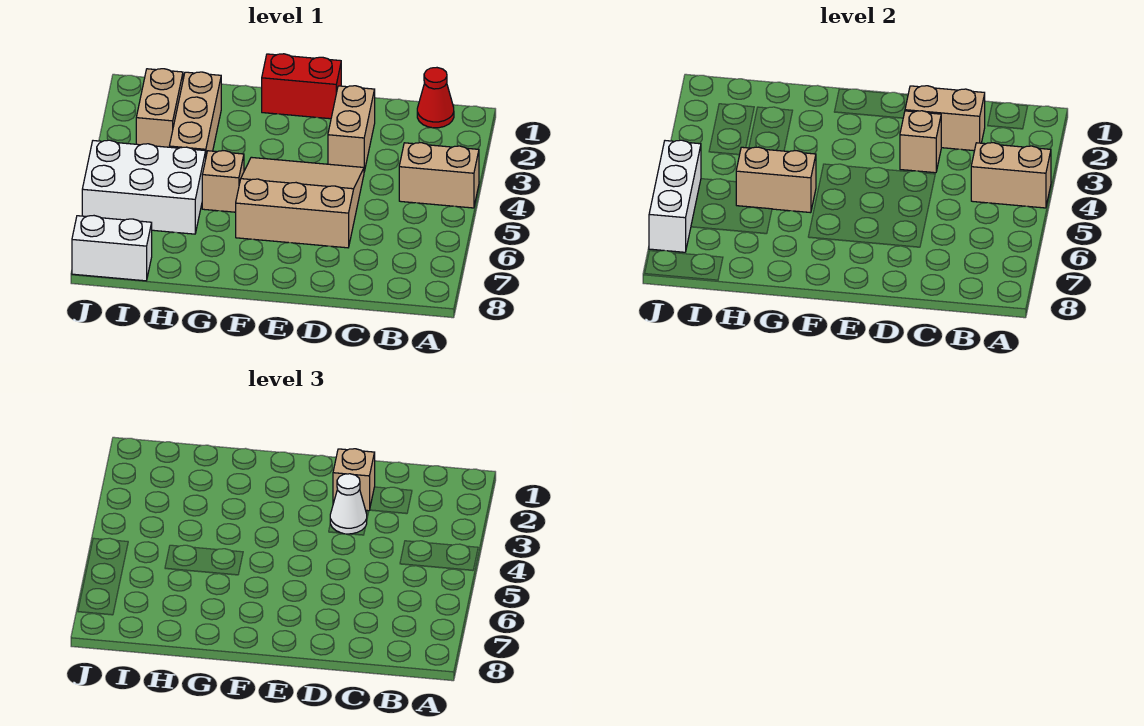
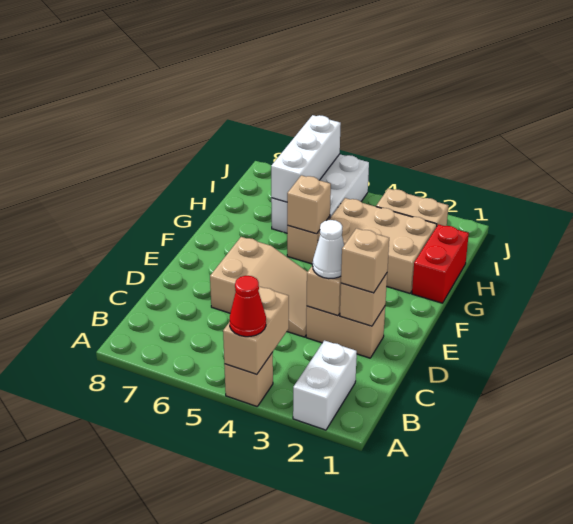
tan brick A4:B4 level 1 -> tan brick A4 level 1
red cone B1 level 1 -> red cone A4 level 3
tan brick C2:D2 level 2 -> tan brick D2 level 2
tan slope D4:F6 level 1 top 6 -> tan slope D4:E6 level 1 top 6
red brick E1:F1 level 1 -> red brick G1:H1 level 1
tan brick G5:H5 level 2 -> tan brick G5 level 2
tan brick H2:H4 level 1 -> tan brick G2:H4 level 1
white brick I8:J8 level 1 -> white brick A2:B2 level 1
white brick J5:J7 level 2 -> white brick H6:J6 level 2

